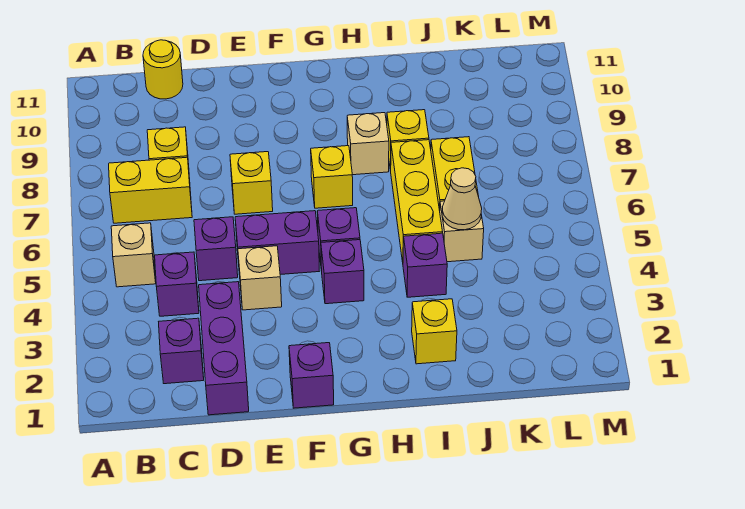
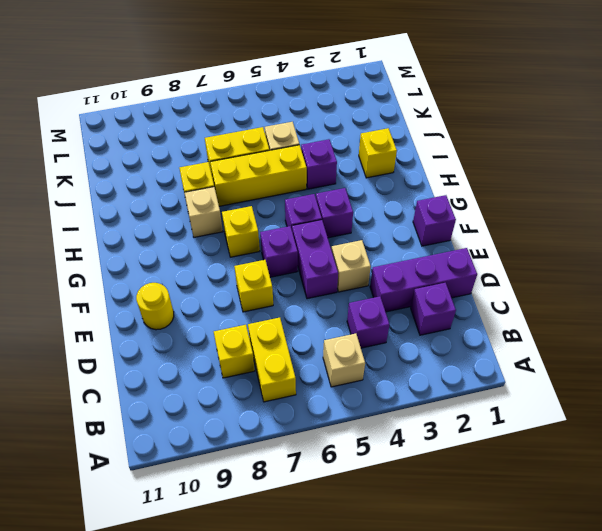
yellow round brick C11 level 1 -> yellow round brick E10 level 1
purple brick D5 level 1 -> purple brick F6 level 1
tan cone J5 level 2 -> none

